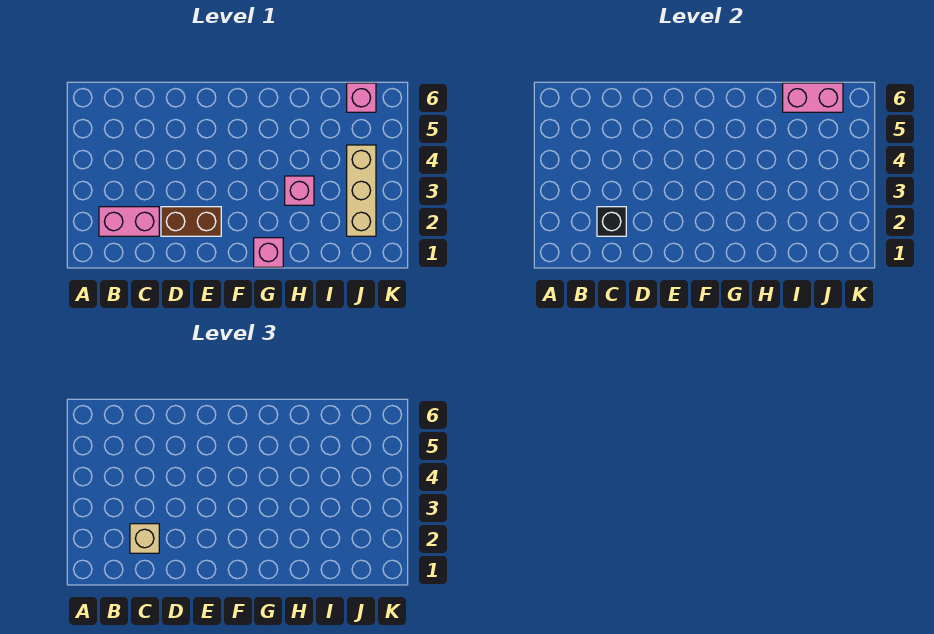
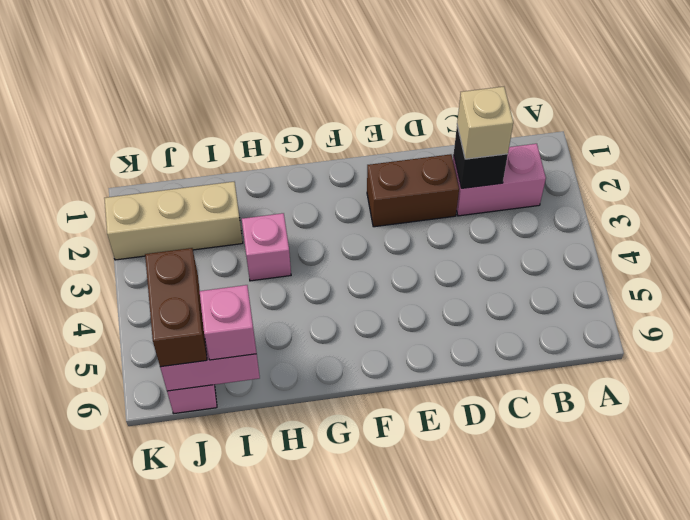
pink brick G1 level 1 -> pink brick I6 level 3
tan brick J2:J4 level 1 -> tan brick I2:K2 level 1
none -> brown brick J5:J6 level 3

